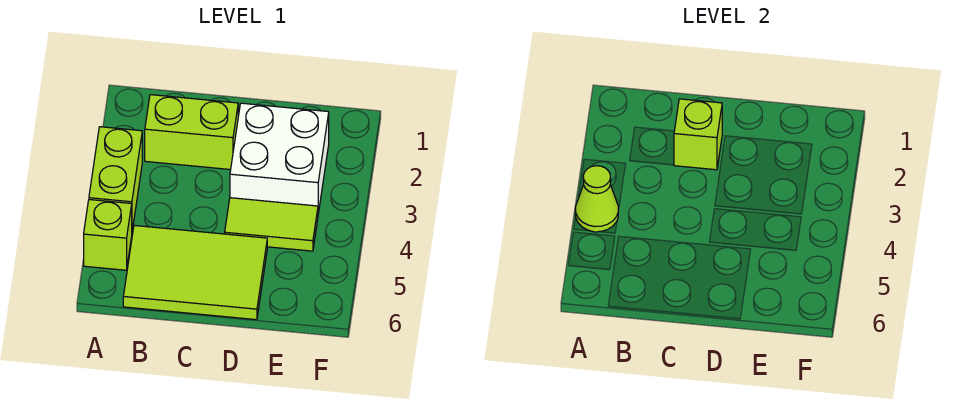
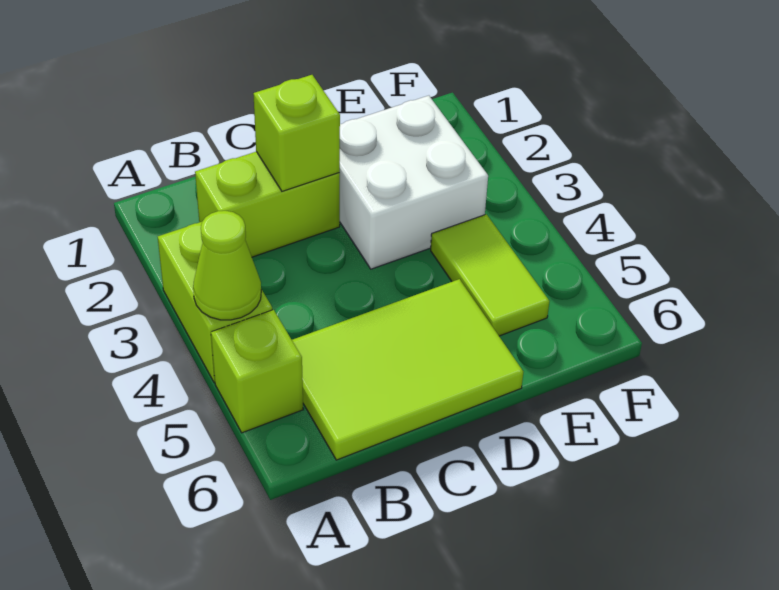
lime tile D4:E4 level 1 -> lime tile E4:E5 level 1

